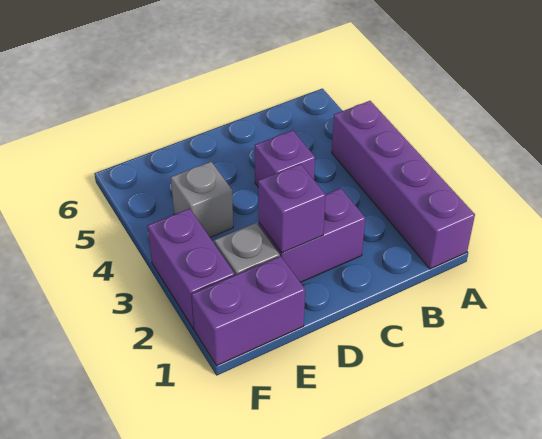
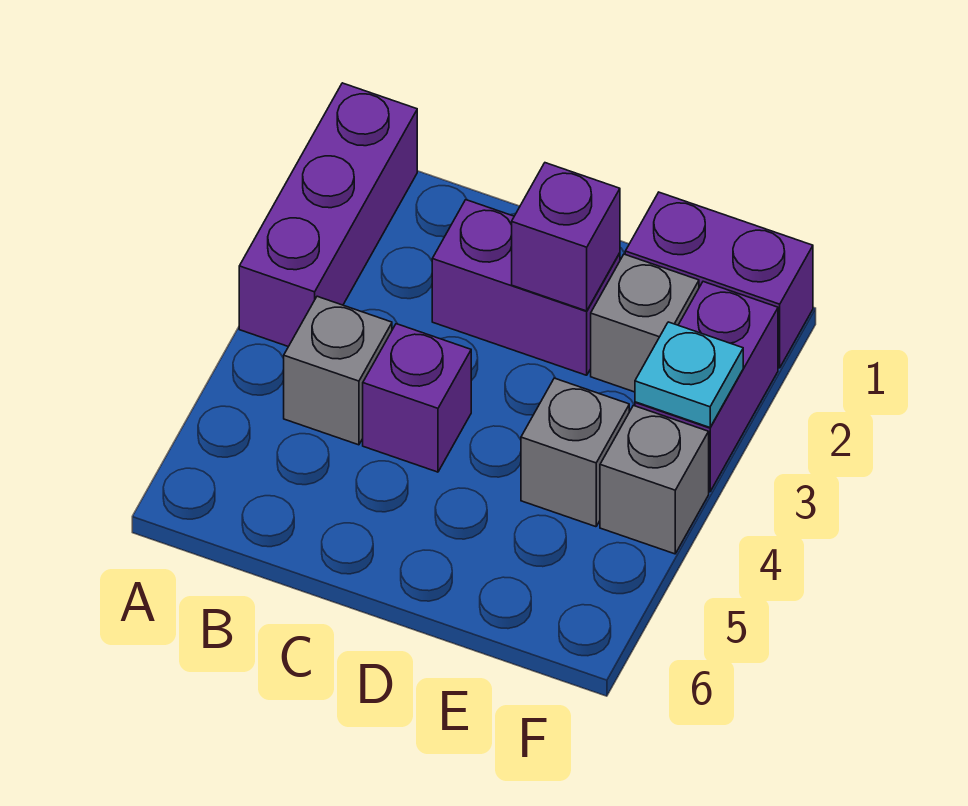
purple brick A1:A4 level 1 -> purple brick A1:A3 level 1
none -> grey brick B4 level 1
none -> cyan plate F3 level 2
none -> grey brick F4 level 1

